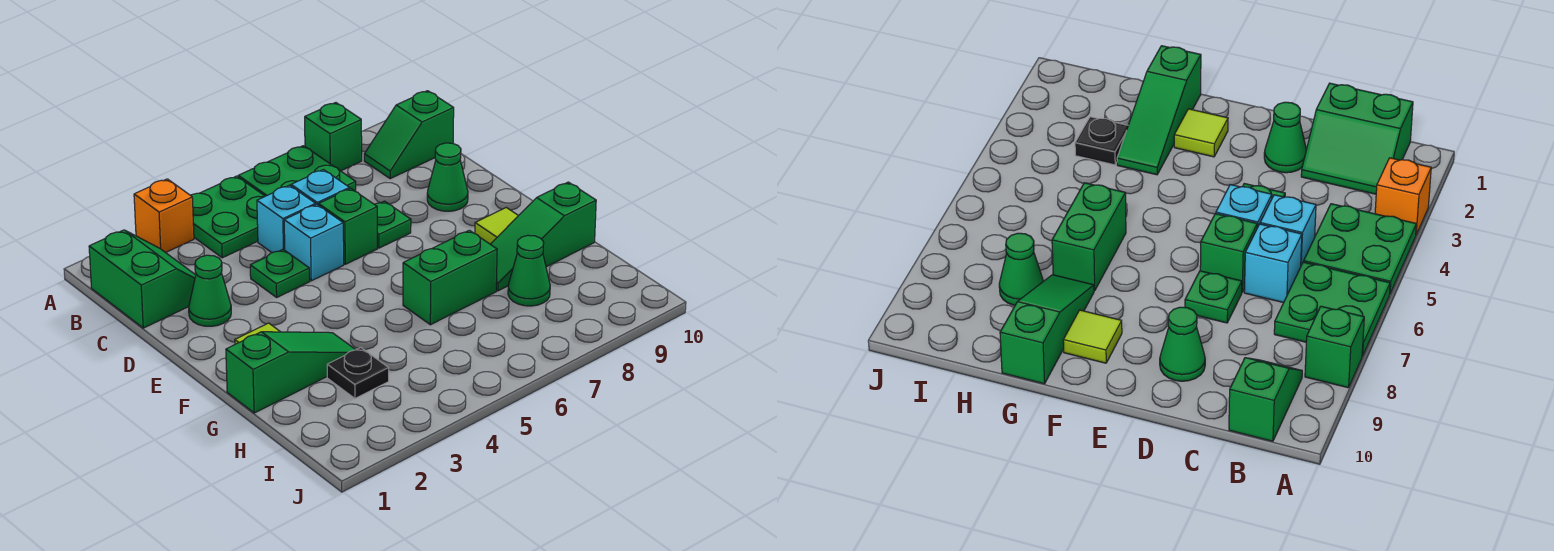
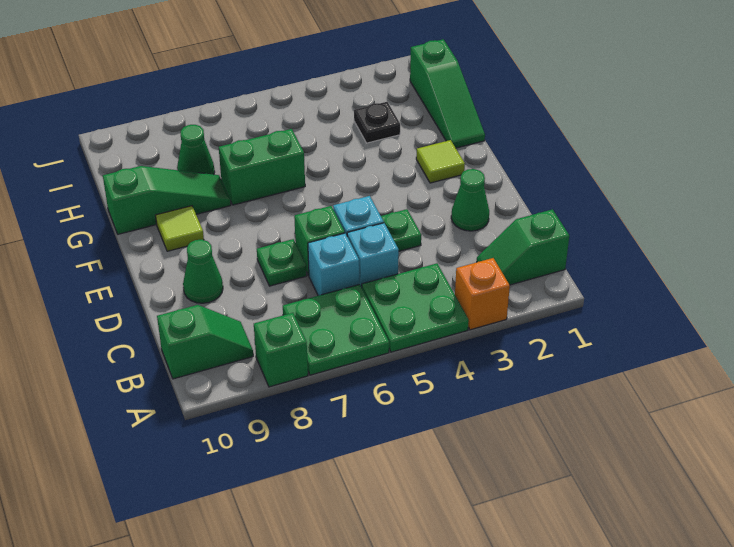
green slope B1:C2 level 1 top 1 -> green slope B1:B2 level 1 top 1
green slope G1:G3 level 1 top 1 -> green slope G1:I1 level 1 top I

